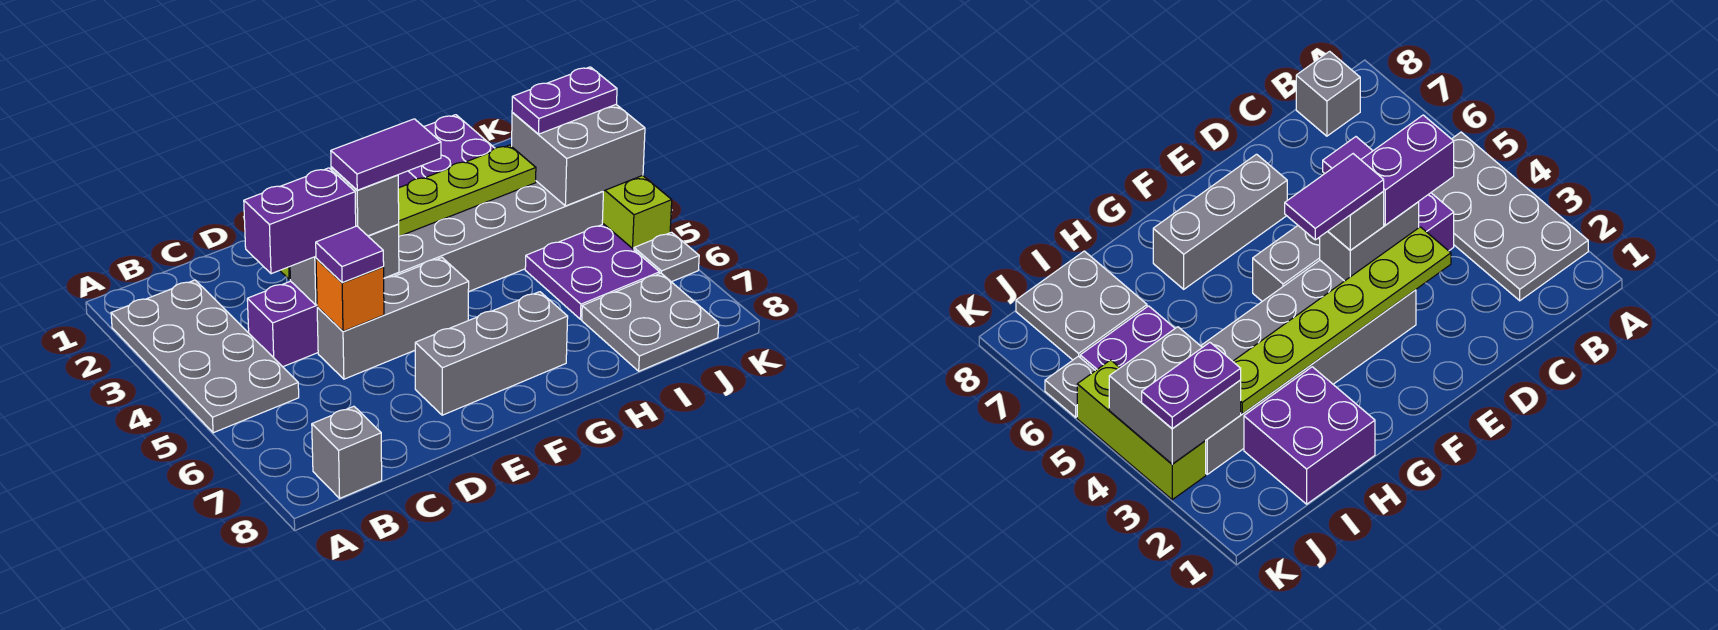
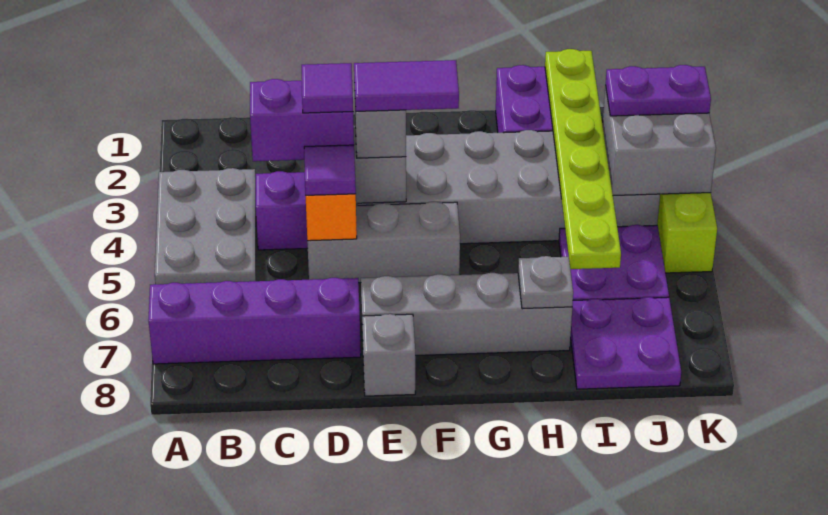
grey plate A2:B5 level 1 -> grey plate A3:B5 level 1
none -> purple brick A7:D7 level 1
grey brick B8 level 1 -> grey brick E8 level 1
lime plate D3:I3 level 2 -> lime plate I1:I6 level 2
none -> purple tile D4 level 4
grey brick E7:G7 level 1 -> grey brick E7:H7 level 1
grey plate I7:J8 level 1 -> purple plate I7:J8 level 1
grey plate K6 level 1 -> grey plate H7 level 2

